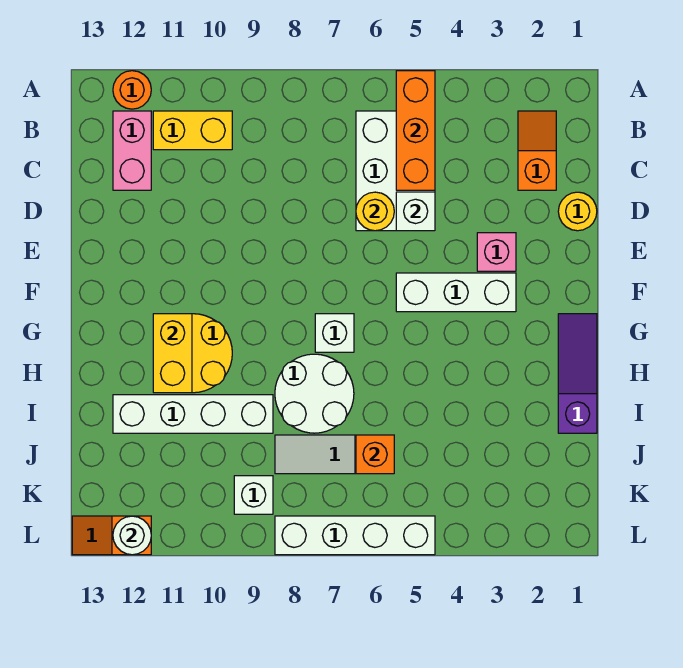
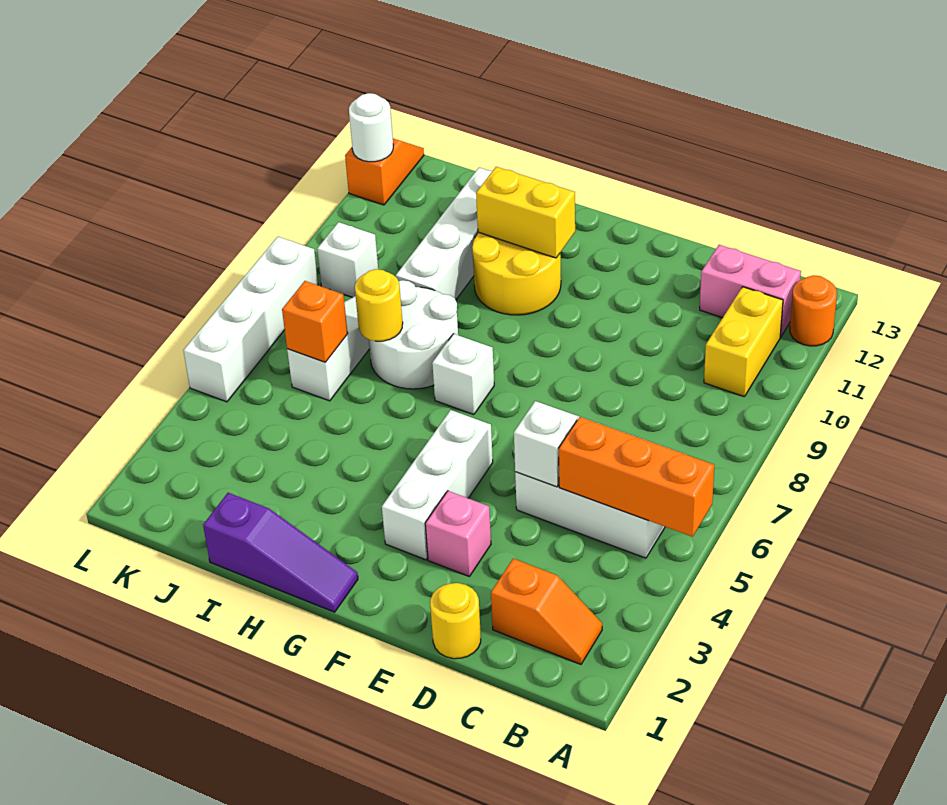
yellow round brick D6 level 2 -> yellow round brick I7 level 2

